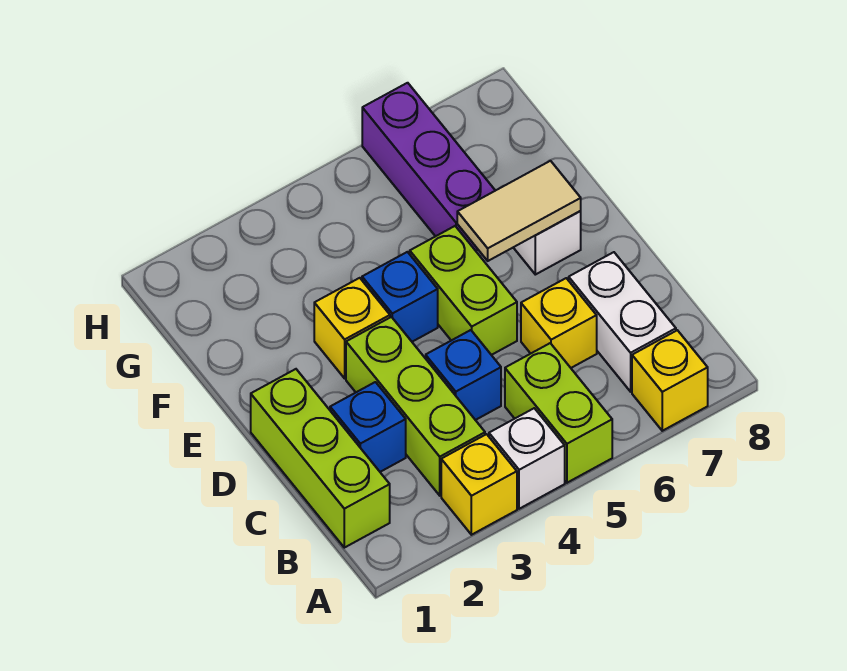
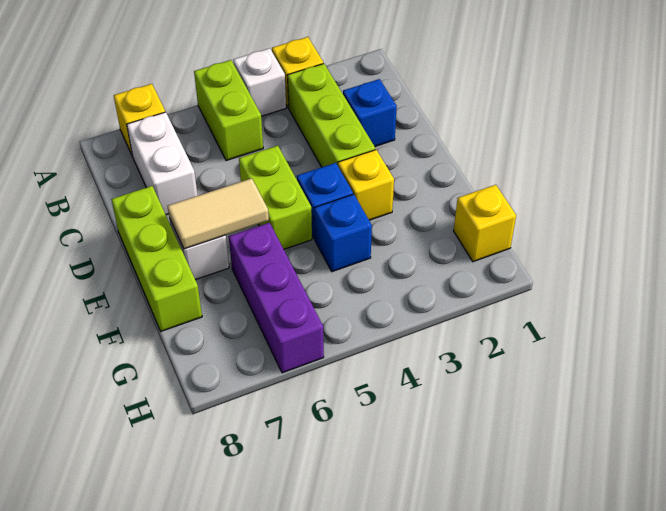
lime brick B1:D1 level 1 -> lime brick D8:F8 level 1
blue brick C4 level 1 -> blue brick F4 level 1
yellow brick C6 level 1 -> yellow brick G1 level 1

